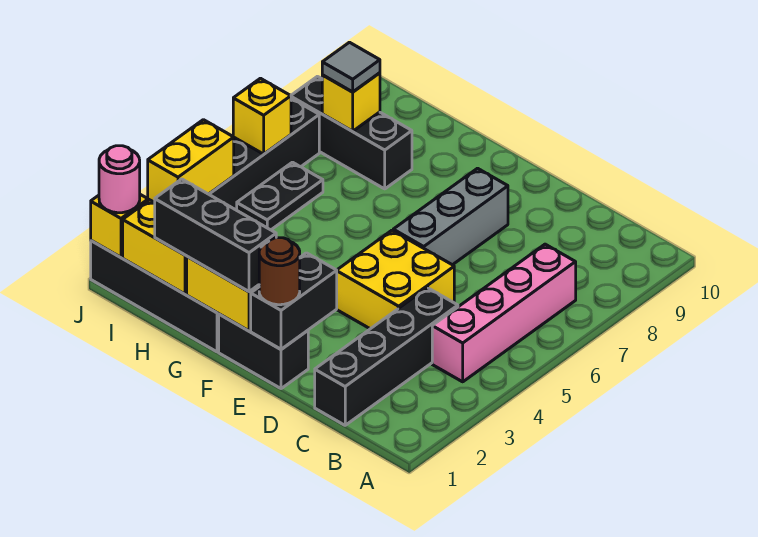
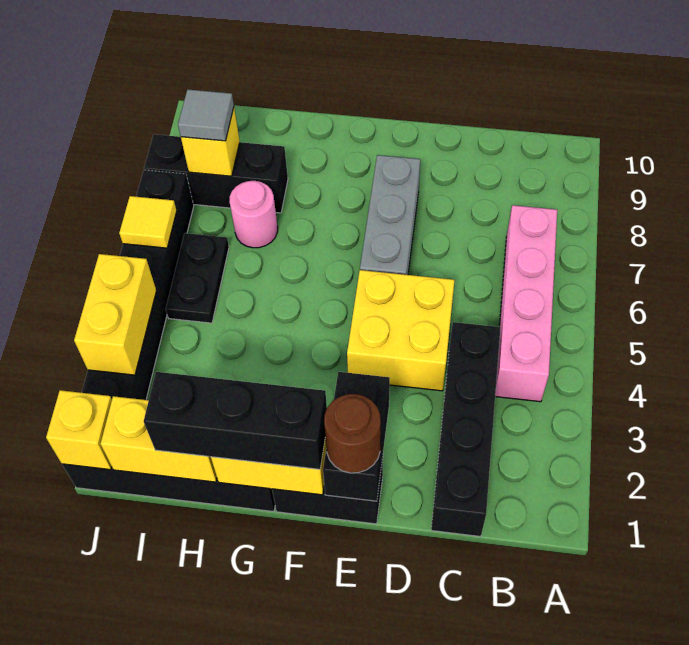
pink round brick J1 level 3 -> pink round brick H7 level 1
yellow brick J6 level 2 -> yellow tile J6 level 2

